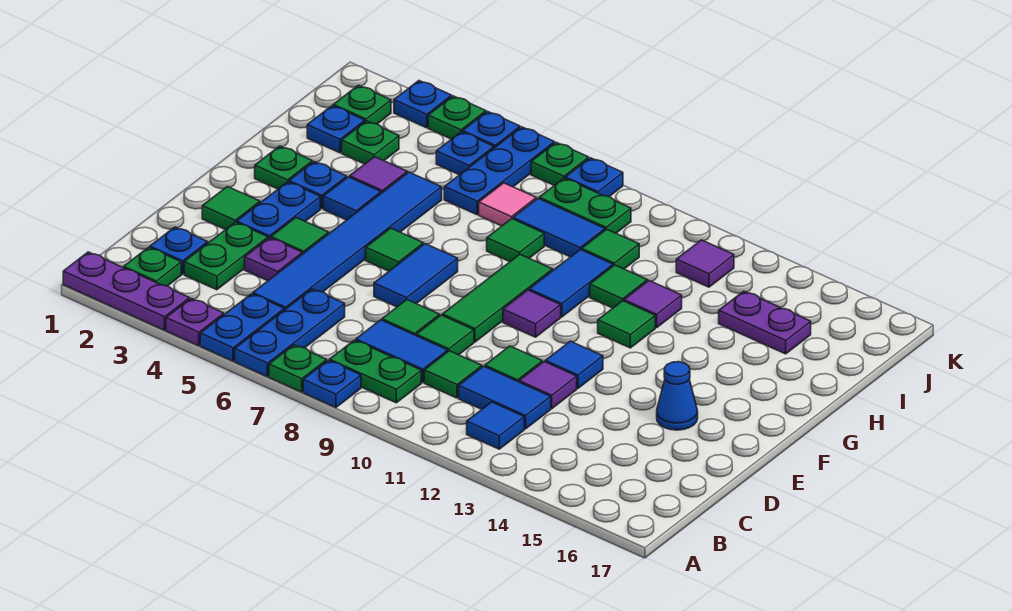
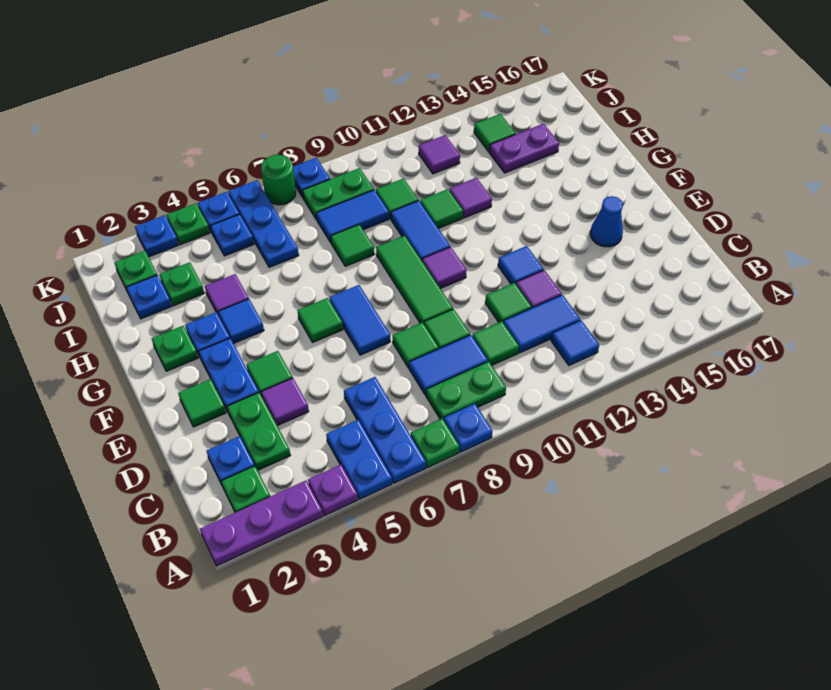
blue tile C5:H5 level 1 -> none
purple plate D4 level 1 -> purple tile D4 level 1
green tile G12 level 1 -> green tile J14 level 1
pink tile I7 level 1 -> none
green plate K7 level 1 -> green round brick K7 level 1

